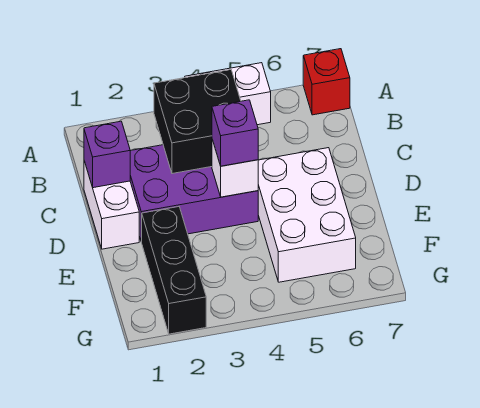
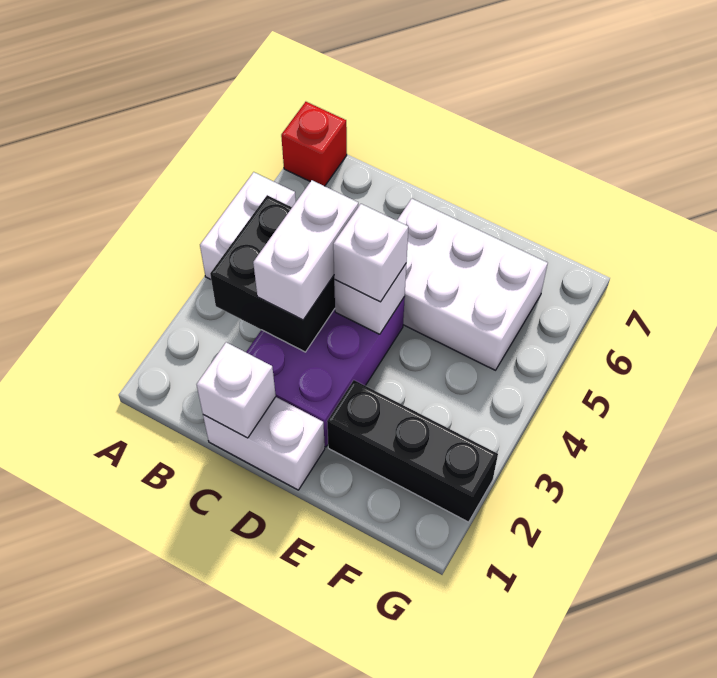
purple brick C1 level 2 -> white brick C1 level 2
none -> white brick C3:C4 level 3
purple brick D4 level 3 -> white brick D4 level 3

